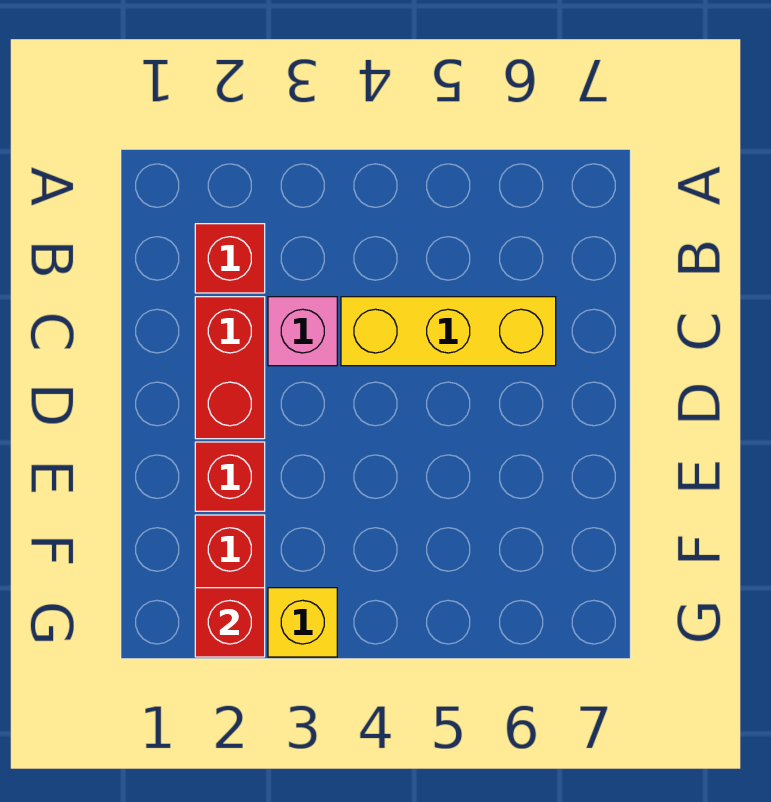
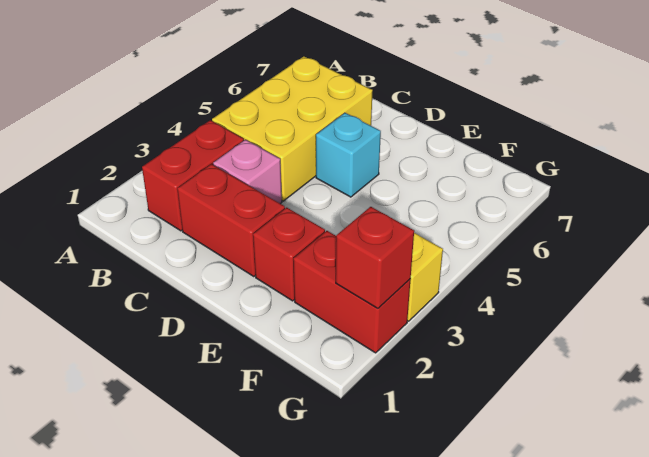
red brick B2 level 1 -> red brick B2:B3 level 1
yellow brick C4:C6 level 1 -> yellow brick B4:C6 level 1
none -> cyan brick D5 level 1

